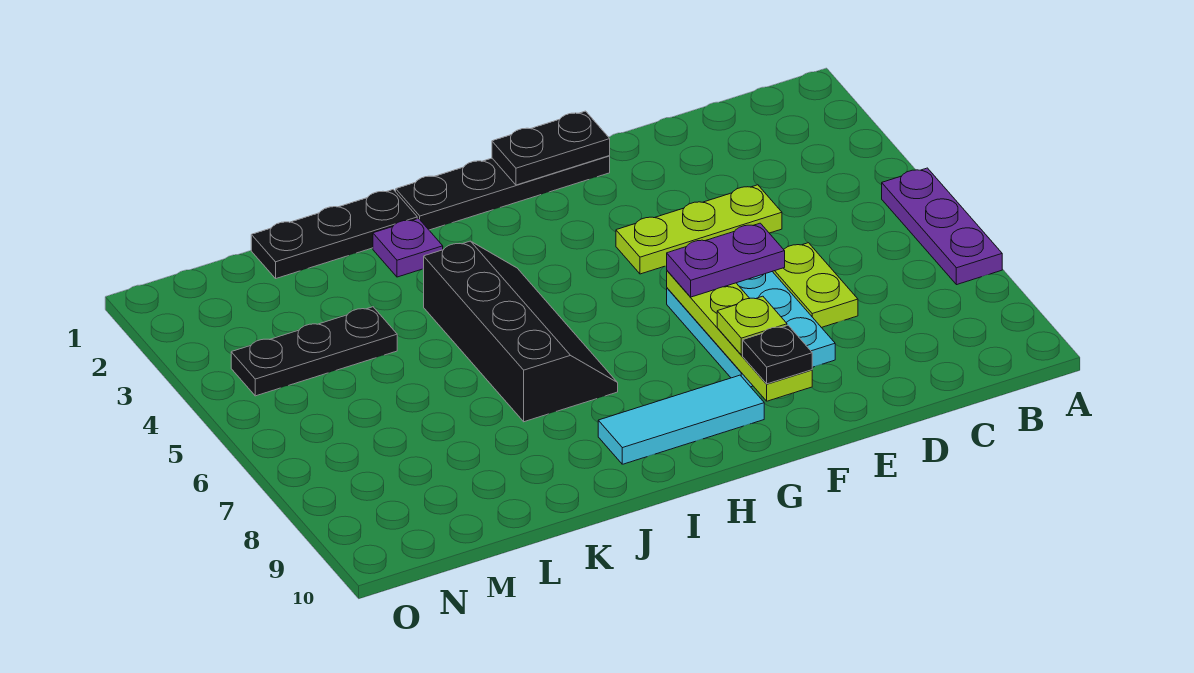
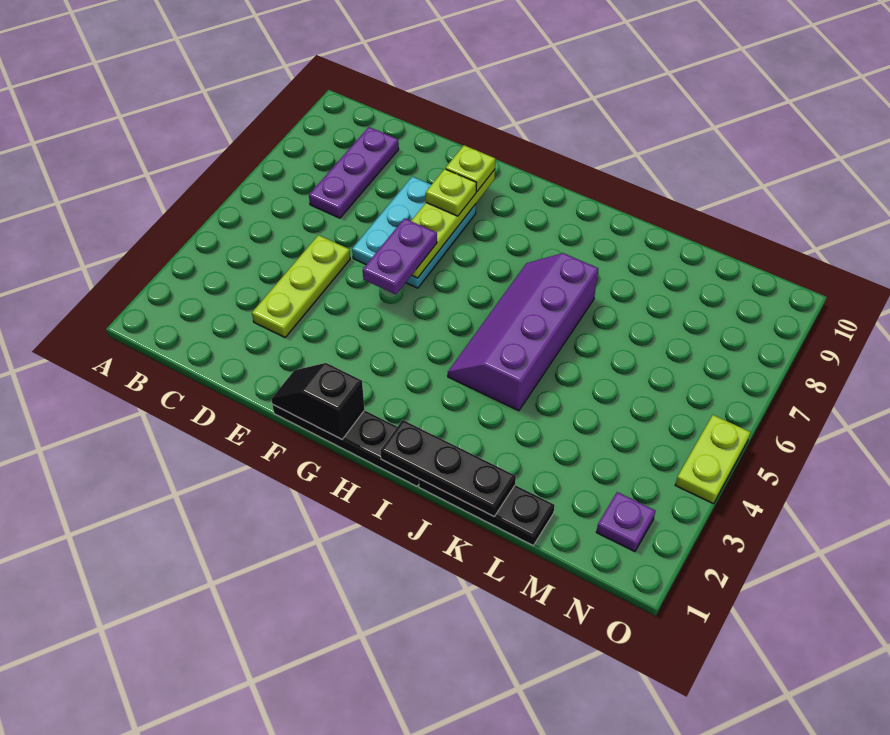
purple plate A5:A7 level 1 -> purple plate C7:C9 level 1
lime plate D4:F4 level 1 -> lime plate D3:D5 level 1
lime plate D6:D7 level 1 -> lime plate O4:O5 level 1
purple plate E6:F6 level 3 -> purple plate F5:F6 level 3
black plate F1:G1 level 2 -> black slope F1:G1 level 2 top G
black plate F9 level 3 -> lime plate F9 level 3
cyan tile G9:I9 level 1 -> none
black slope I4:J7 level 1 top J -> purple slope I4:J7 level 1 top J
purple plate J2 level 1 -> purple plate N2 level 1
black plate L4:N4 level 1 -> black plate I1:K1 level 2

